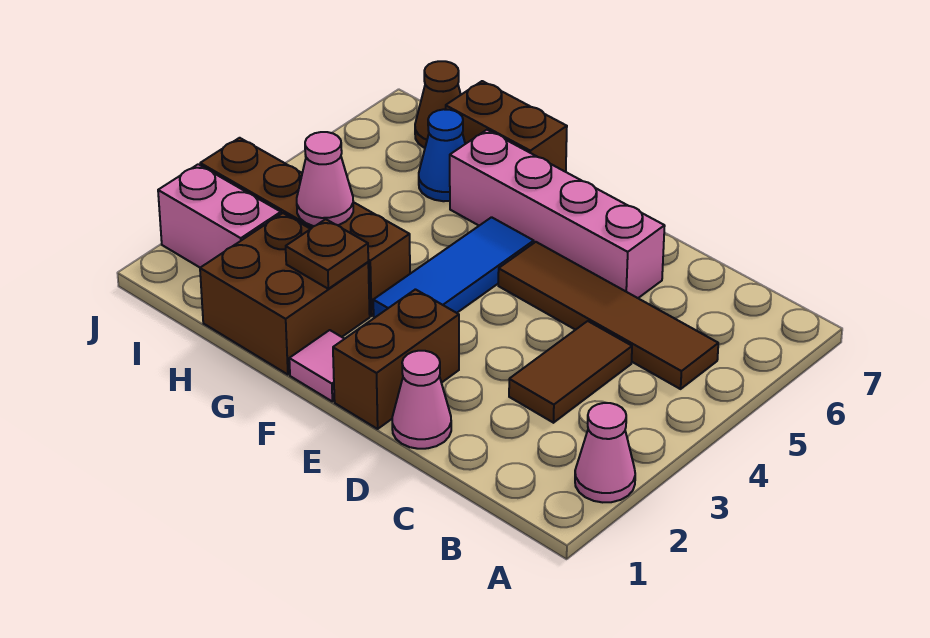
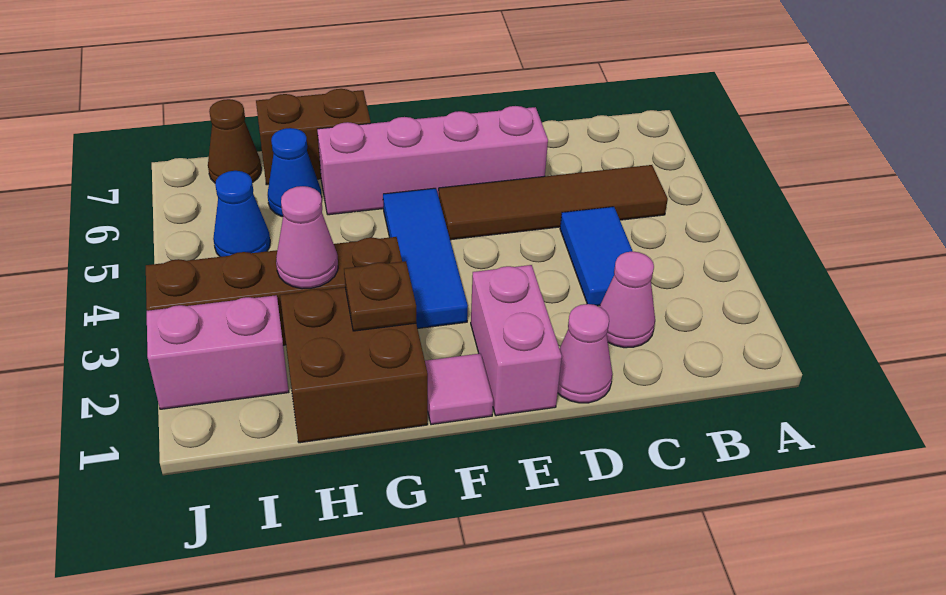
pink cone A2 level 1 -> pink cone C2 level 1
brown tile C3:C4 level 1 -> blue tile C3:C4 level 1
brown brick E1:E2 level 1 -> pink brick E1:E2 level 1
none -> blue cone I5 level 1

